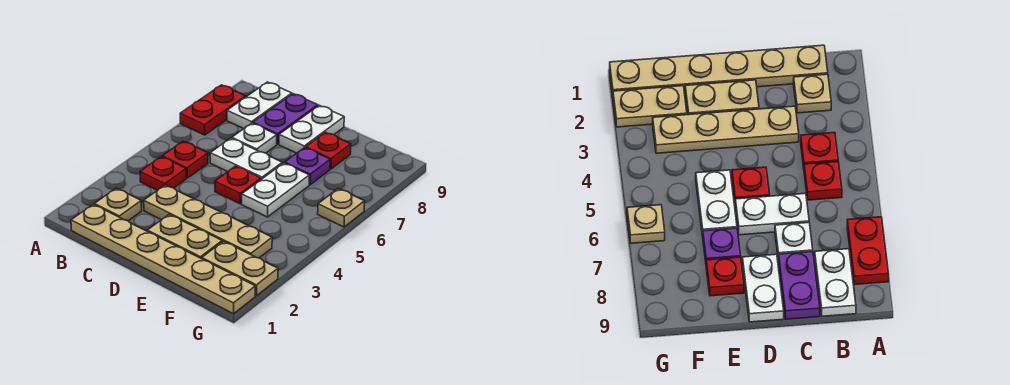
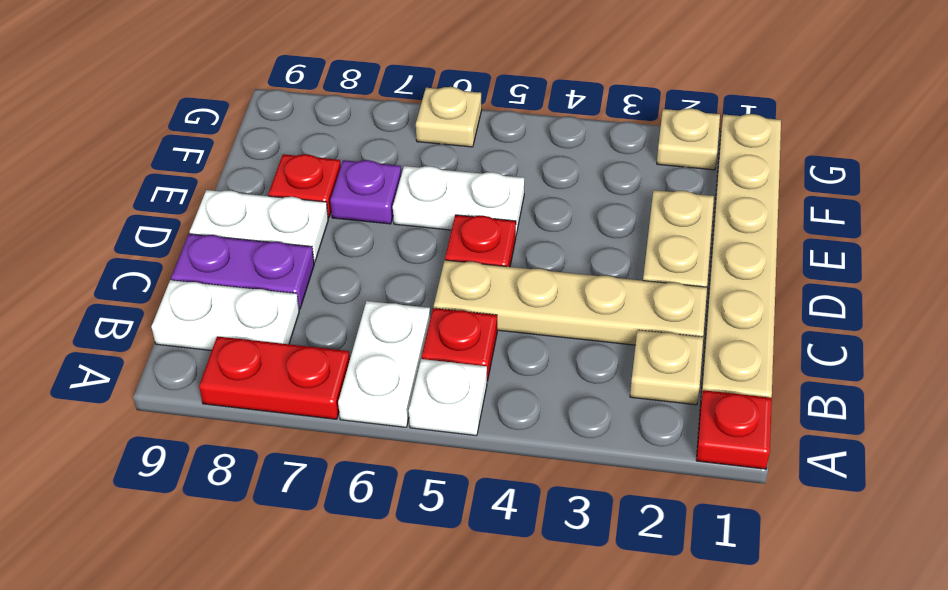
red plate B4 level 1 -> red plate A1 level 1
tan plate C3:F3 level 1 -> tan plate C2:C5 level 1
white plate C6:D6 level 1 -> white plate A6:B6 level 1
white plate C7 level 1 -> white plate A5 level 1
tan plate F2:G2 level 1 -> tan plate G2 level 1

